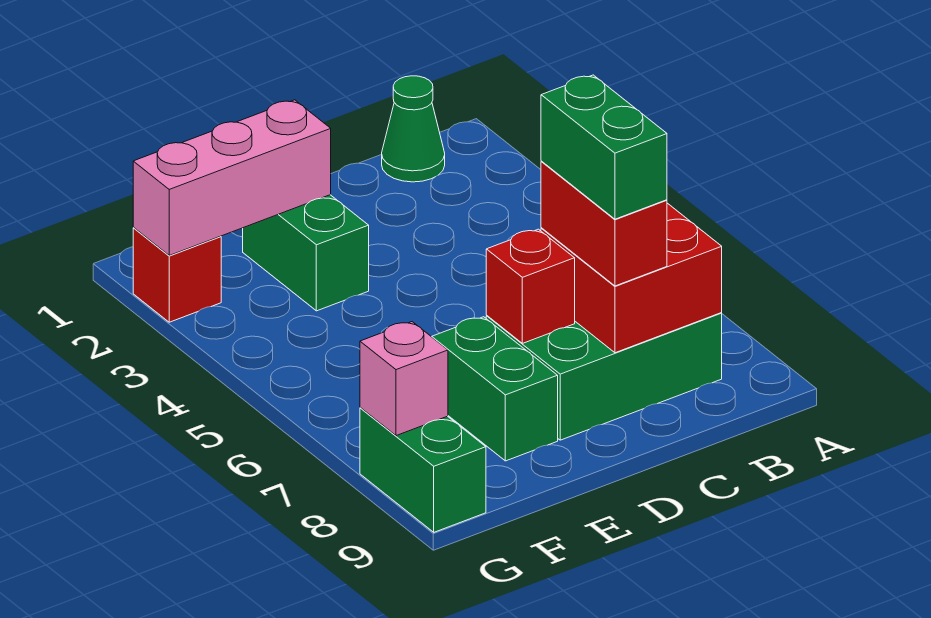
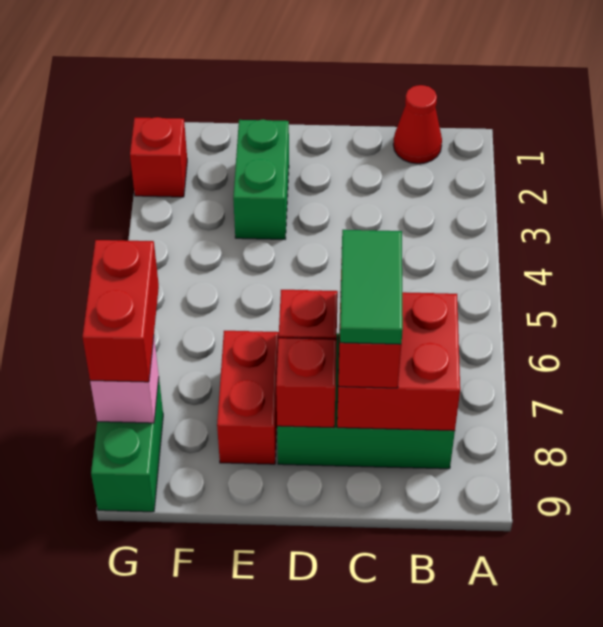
green cone B1 level 1 -> red cone B1 level 1
green brick C7:C8 level 4 -> green tile C7:C8 level 4
none -> red brick D8 level 2
pink brick E2:G2 level 2 -> none
green brick E7:E8 level 1 -> red brick E7:E8 level 1
none -> red brick G7:G8 level 3

